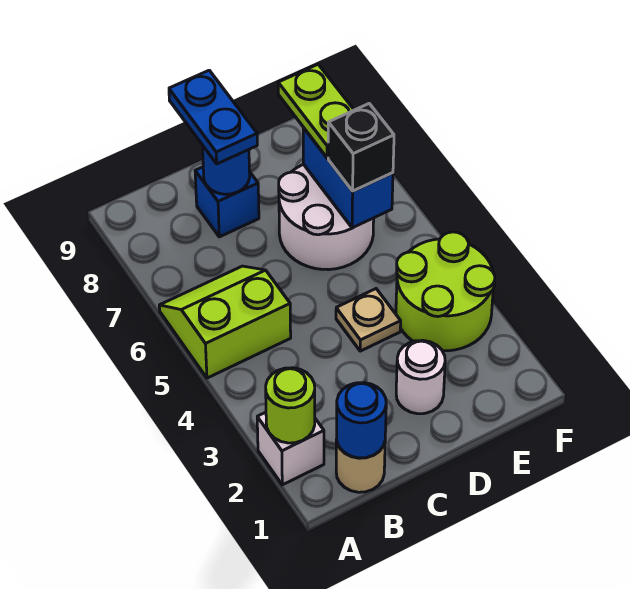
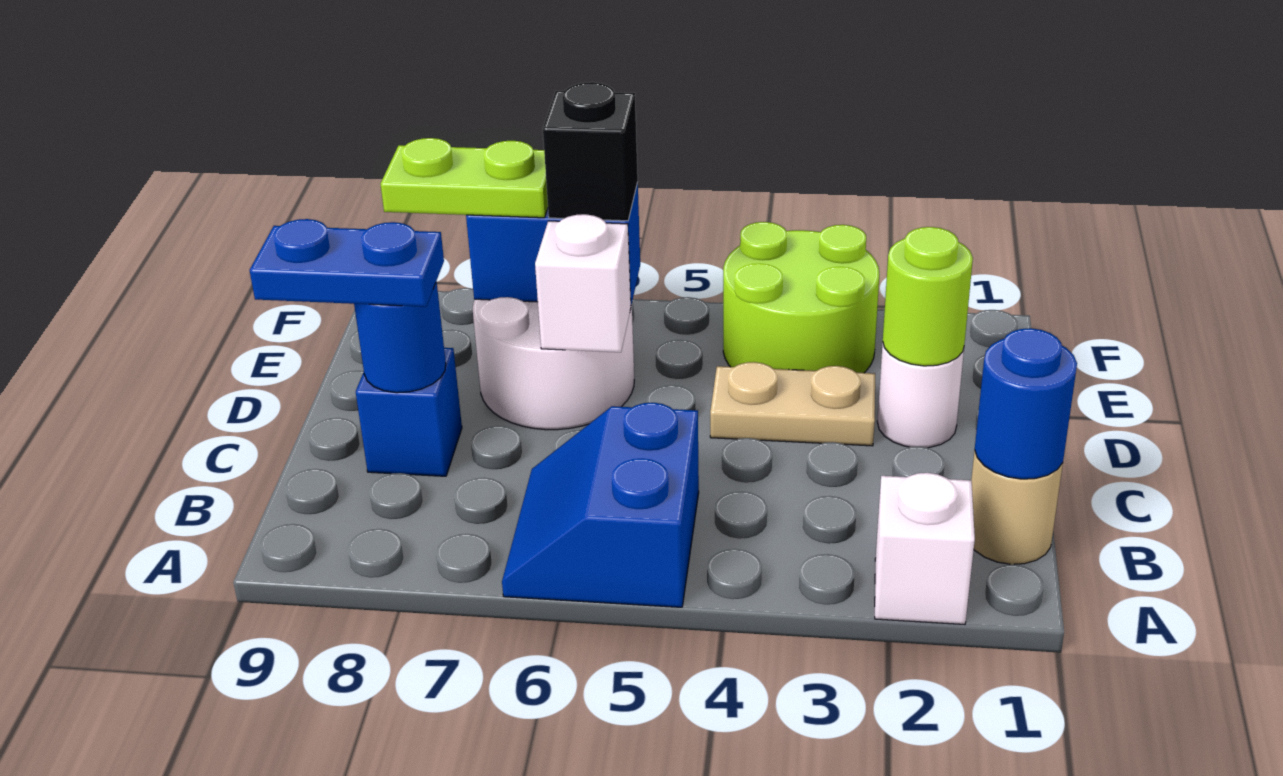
lime round brick A2 level 2 -> lime round brick D2 level 2
lime slope A5:B6 level 1 top 5 -> blue slope A5:B6 level 1 top 5
tan plate D4 level 1 -> tan plate D3:D4 level 1
none -> white brick D6 level 2

